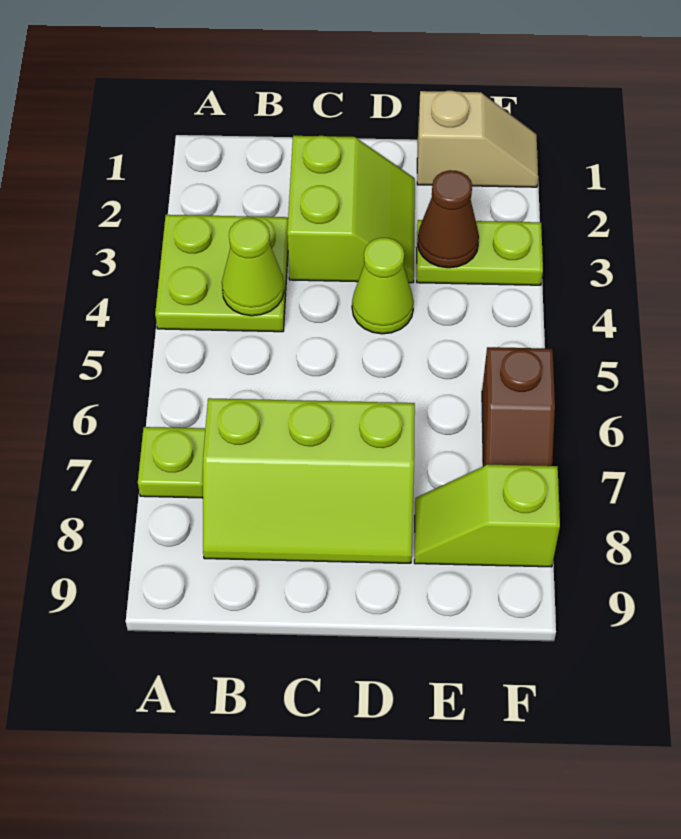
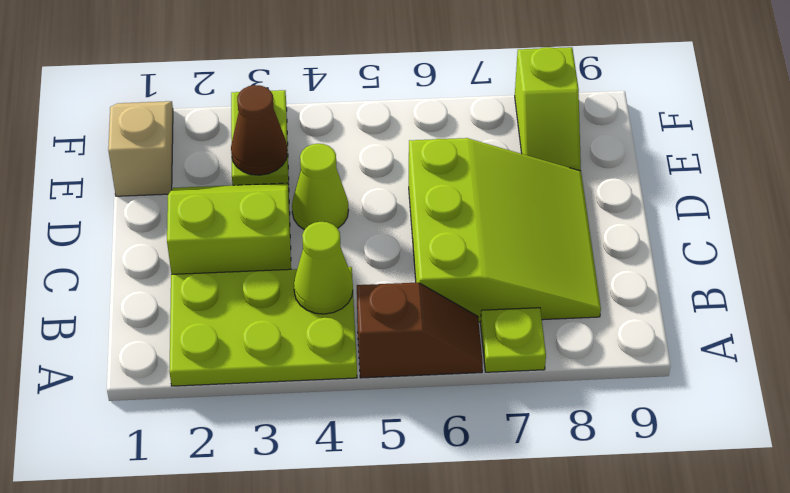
lime plate A3:B4 level 1 -> lime plate A2:B4 level 1
lime slope B7:D8 level 1 top 7 -> lime slope B6:D8 level 1 top 6
brown slope F6:F7 level 1 top 6 -> brown slope A5:A6 level 1 top 5

